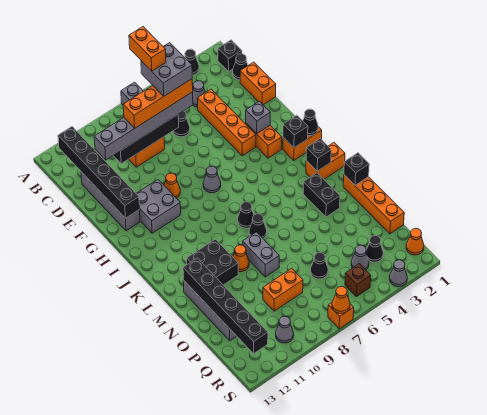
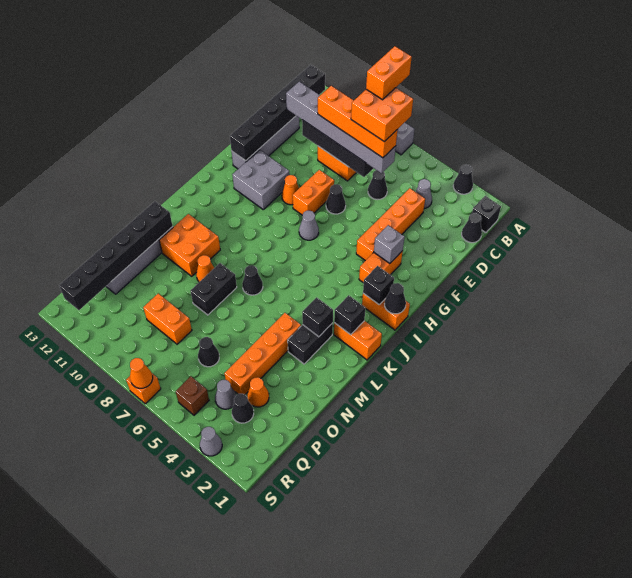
grey brick C6:D7 level 5 -> orange brick C6:D7 level 5
orange brick D1:E1 level 1 -> orange brick F8:G8 level 1
black cone K7 level 1 -> black cone F7 level 1
black brick L10:M11 level 1 -> orange brick L10:M11 level 1
orange brick M1:P1 level 1 -> orange brick M4:P4 level 1
black brick M1 level 2 -> black brick L3 level 2
grey brick M8:N8 level 1 -> black brick M8:N8 level 1
orange cone R1 level 1 -> orange cone P3 level 1
grey cone R10 level 1 -> none

